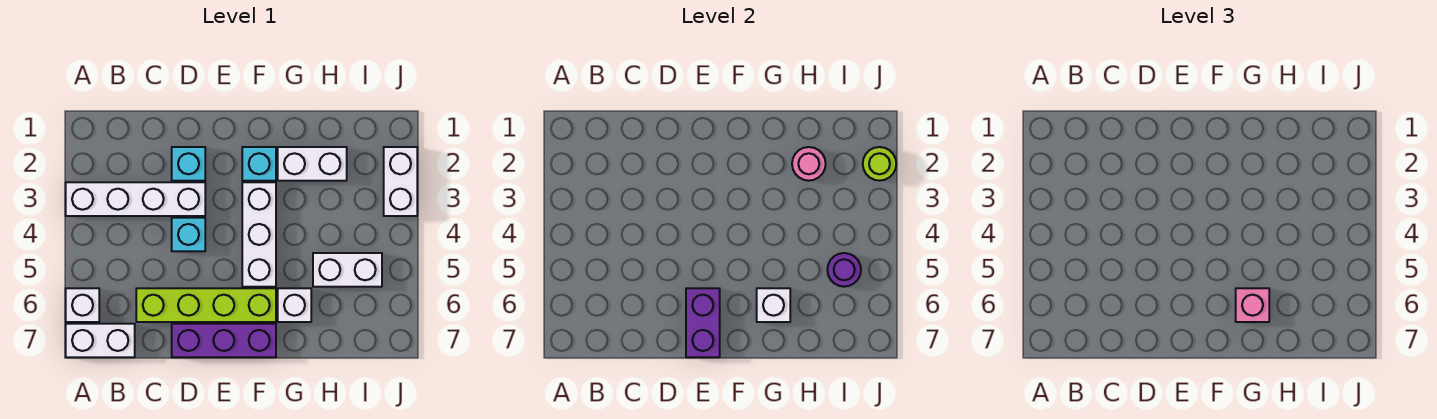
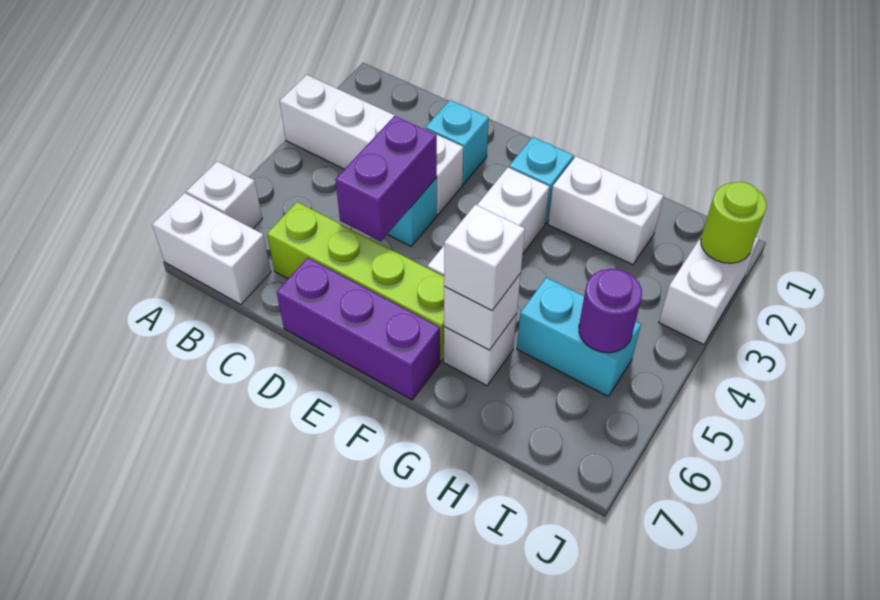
purple brick E6:E7 level 2 -> purple brick D4:D5 level 2
pink brick G6 level 3 -> white brick G6 level 3
pink round brick H2 level 2 -> none
white brick H5:I5 level 1 -> cyan brick H5:I5 level 1

